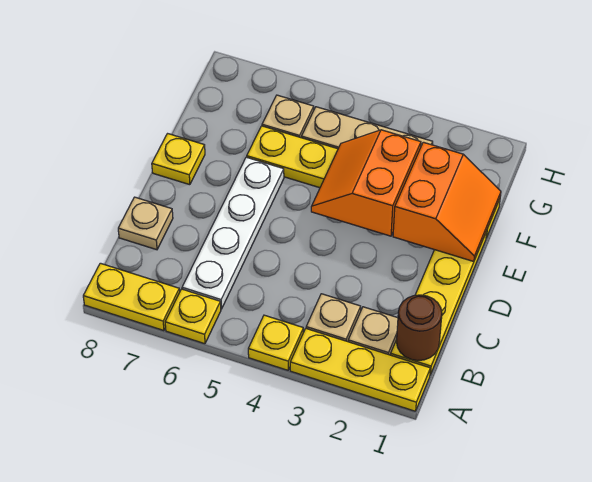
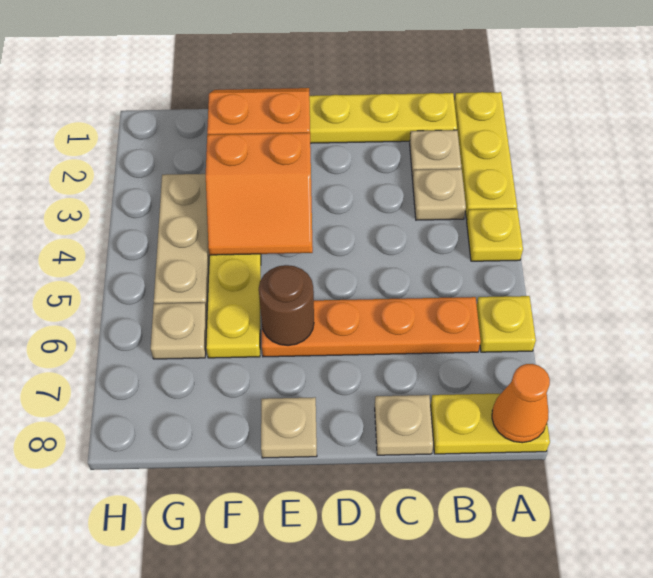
yellow plate A7:A8 level 1 -> yellow plate A8:B8 level 1
none -> orange cone A8 level 2
brown round brick B1 level 2 -> brown round brick E6 level 2
white plate B6:E6 level 1 -> orange plate B6:E6 level 1
yellow plate E8 level 1 -> tan plate E8 level 1

